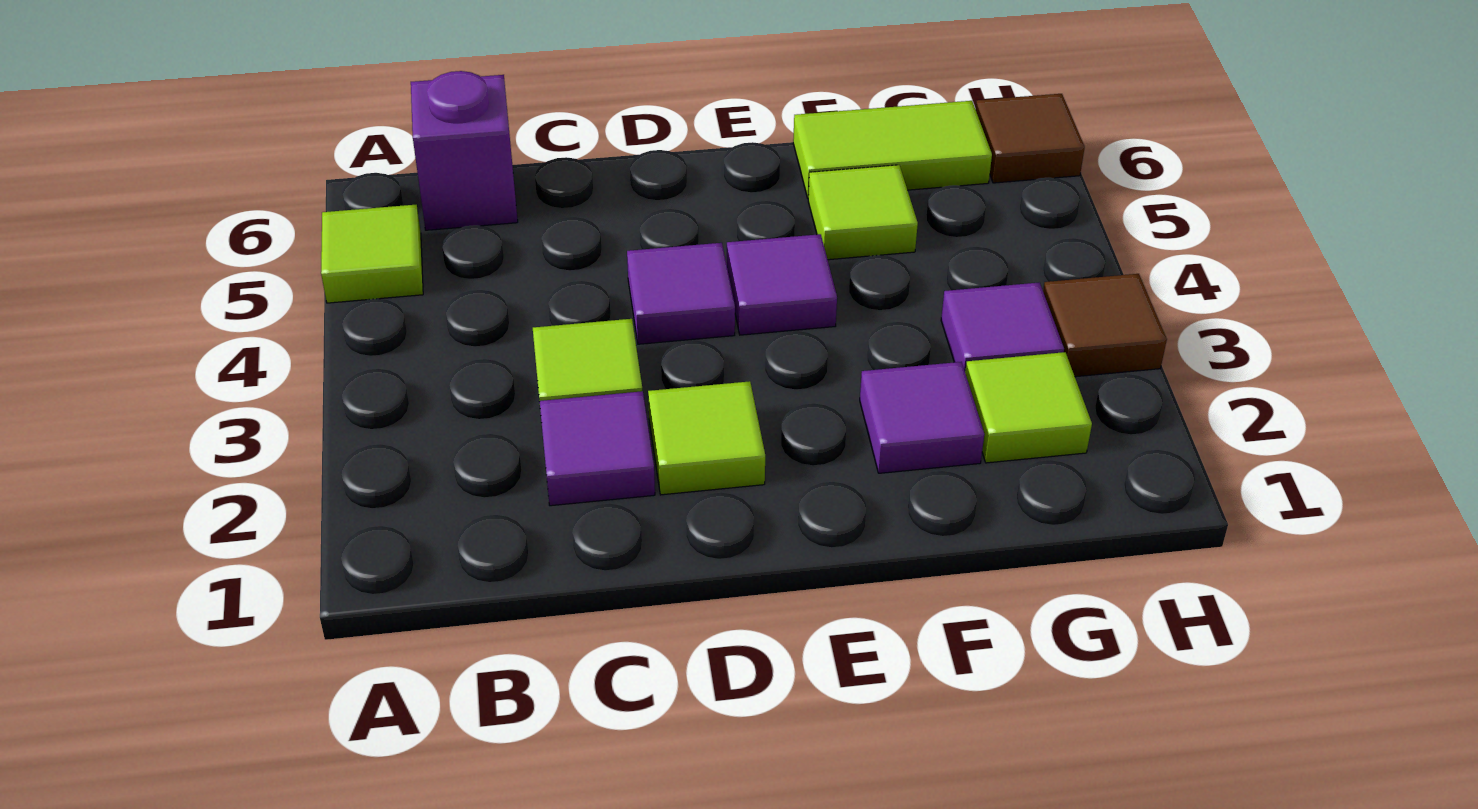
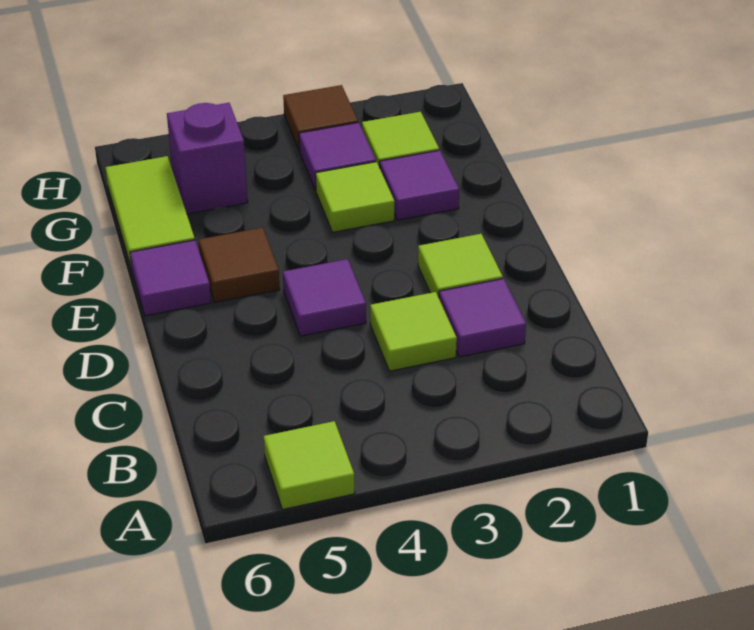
purple brick B6 level 1 -> purple brick G5 level 1
purple tile E4 level 1 -> purple tile E6 level 1
lime tile F5 level 1 -> lime tile F3 level 1
brown tile H6 level 1 -> brown tile E5 level 1

